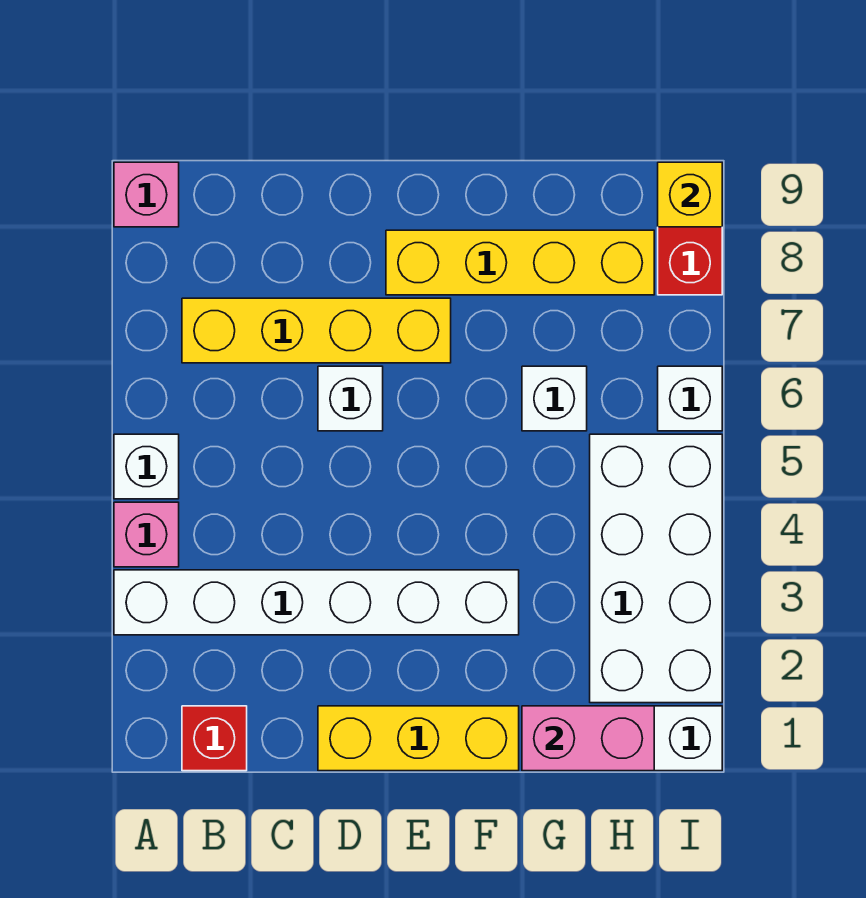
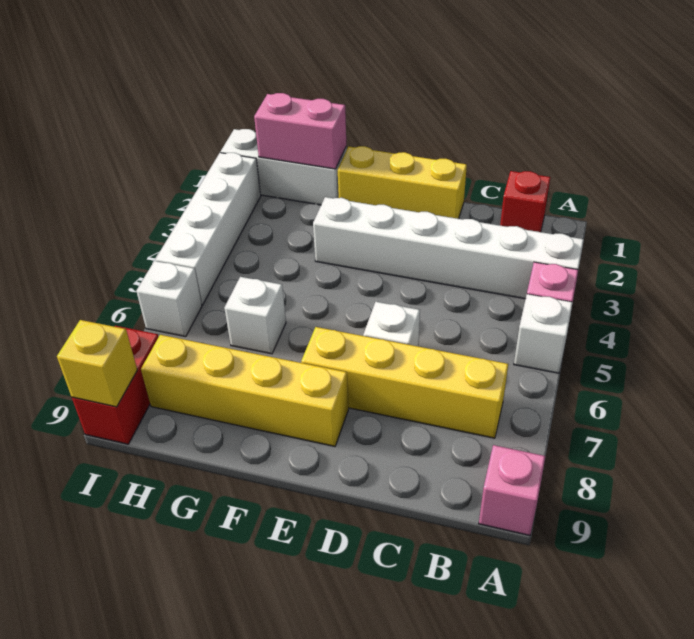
white brick H2:I5 level 1 -> white brick I2:I5 level 1

